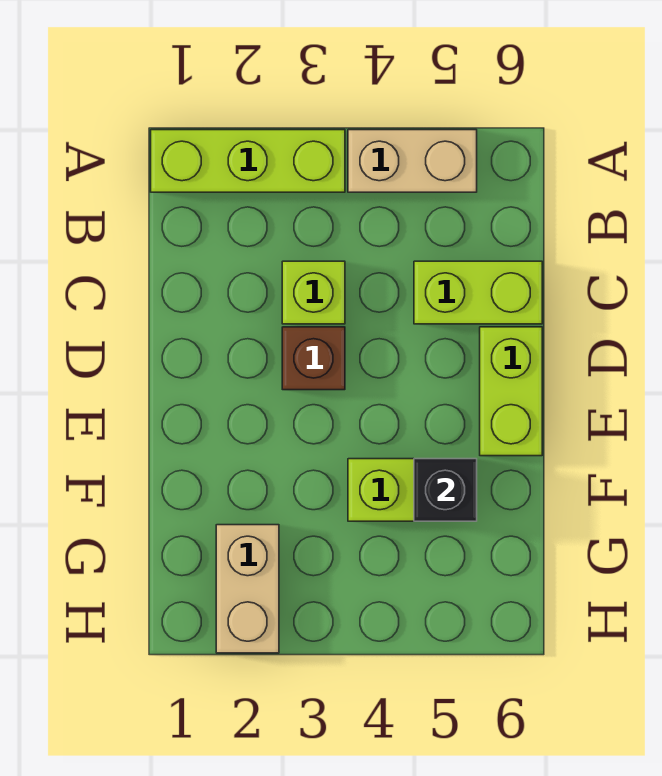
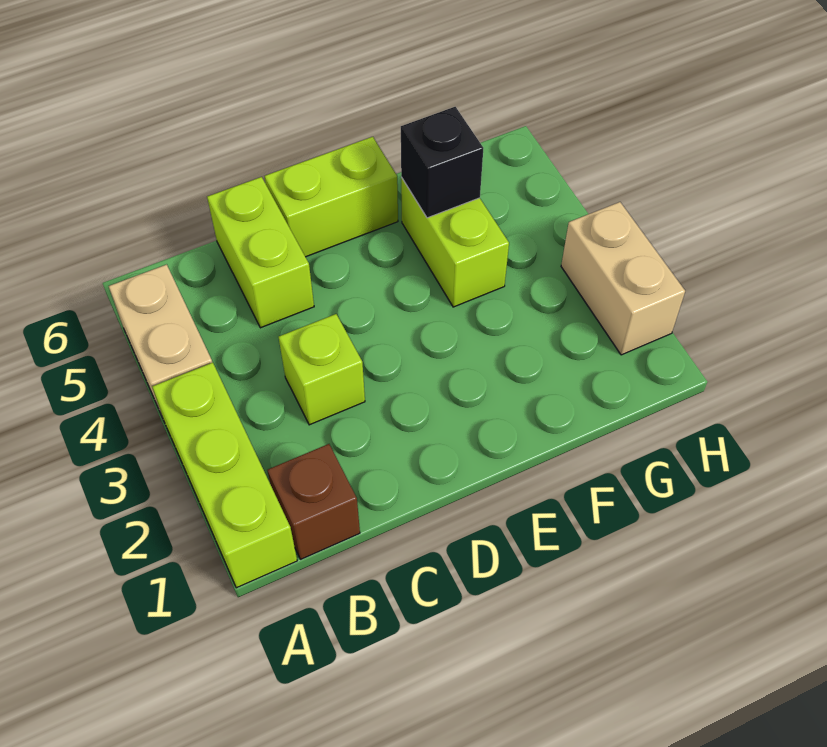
brown brick D3 level 1 -> brown brick B1 level 1
tan brick G2:H2 level 1 -> tan brick H2:H3 level 1

